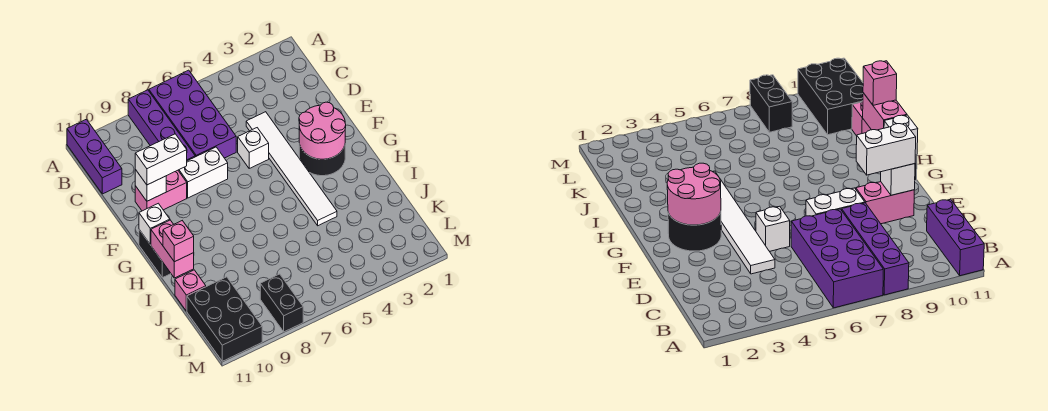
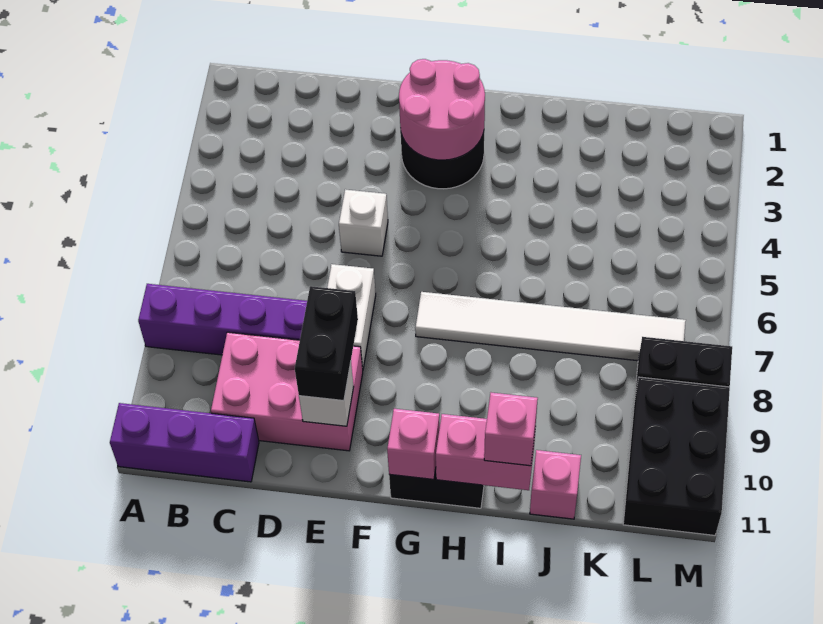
purple brick A6:D7 level 1 -> none
white tile D4:I4 level 1 -> white tile G7:L7 level 1
pink brick E9:E10 level 1 -> pink brick C9:E10 level 1
white brick E9:E10 level 3 -> black brick E9:E10 level 3
white brick G11 level 2 -> pink brick G11 level 2
black brick K10:M11 level 1 -> black brick L9:M11 level 1

